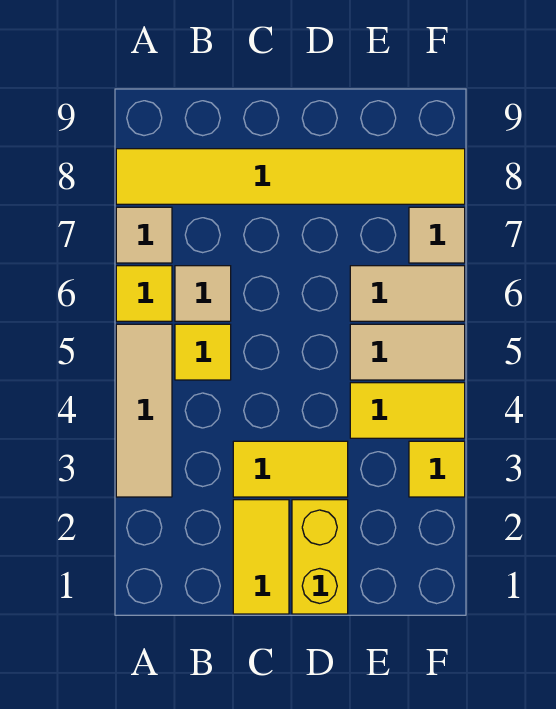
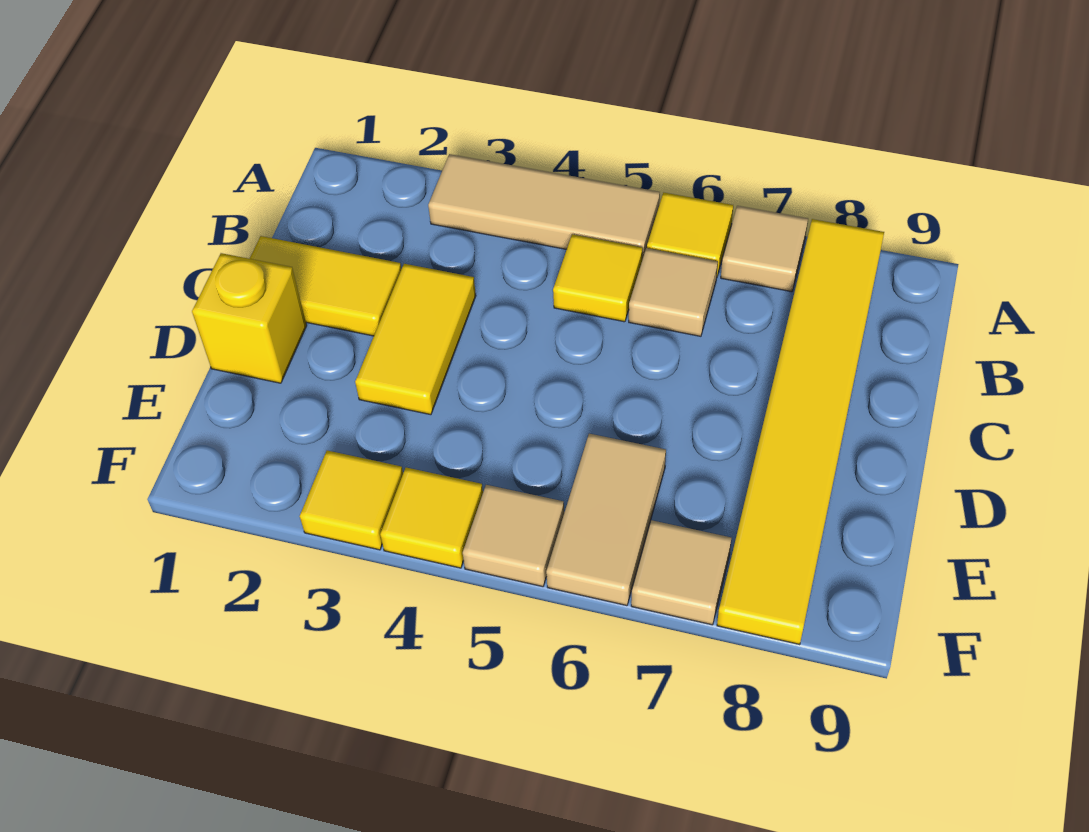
yellow brick D1:D2 level 1 -> yellow brick D1 level 1
yellow tile E4:F4 level 1 -> yellow tile F4 level 1
tan tile E5:F5 level 1 -> tan tile F5 level 1

